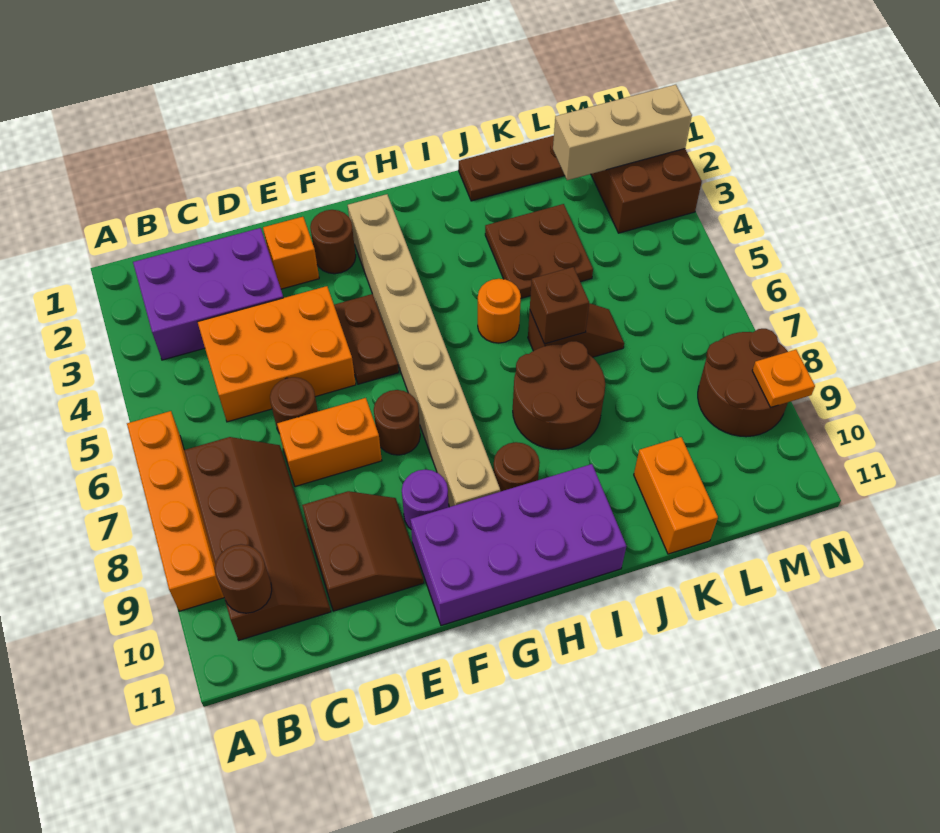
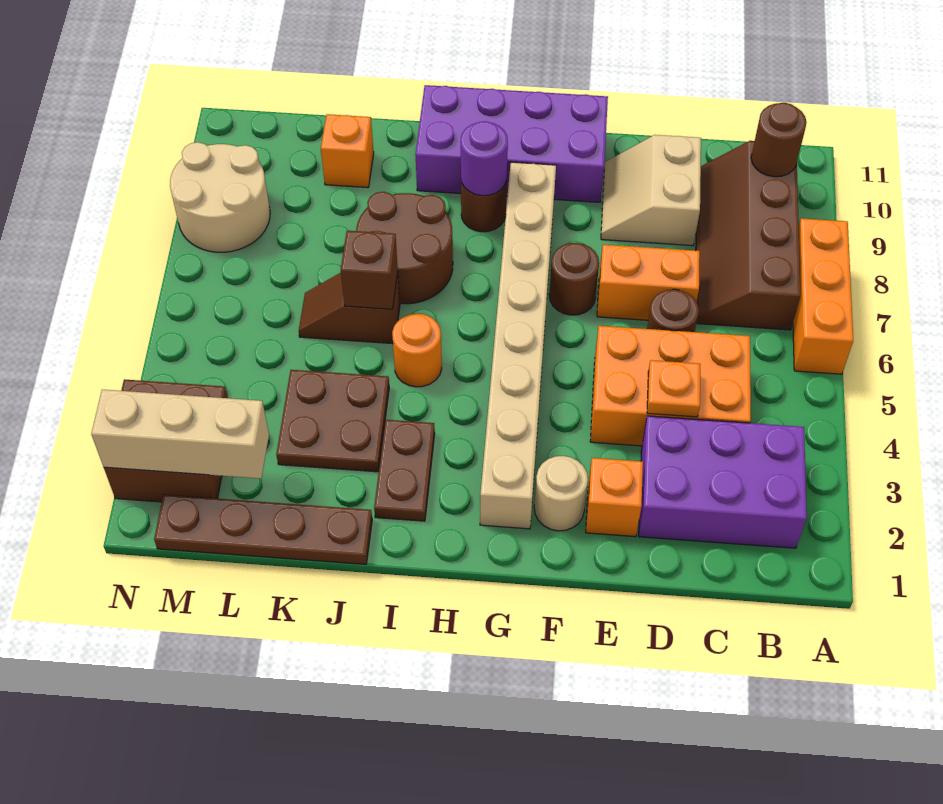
orange brick A6:A9 level 1 -> orange brick A6:A8 level 1
brown slope D9:E10 level 1 top D -> tan slope D9:E10 level 1 top D
brown round brick F2 level 1 -> tan round brick F2 level 1
brown plate F4:F5 level 1 -> brown plate I2:I3 level 1
purple round brick F9 level 1 -> purple round brick H9 level 2
orange brick K10:K11 level 1 -> orange brick K10 level 1
brown round brick M8:N9 level 1 -> tan round brick M8:N9 level 1
orange plate N9 level 2 -> orange plate D4 level 2

